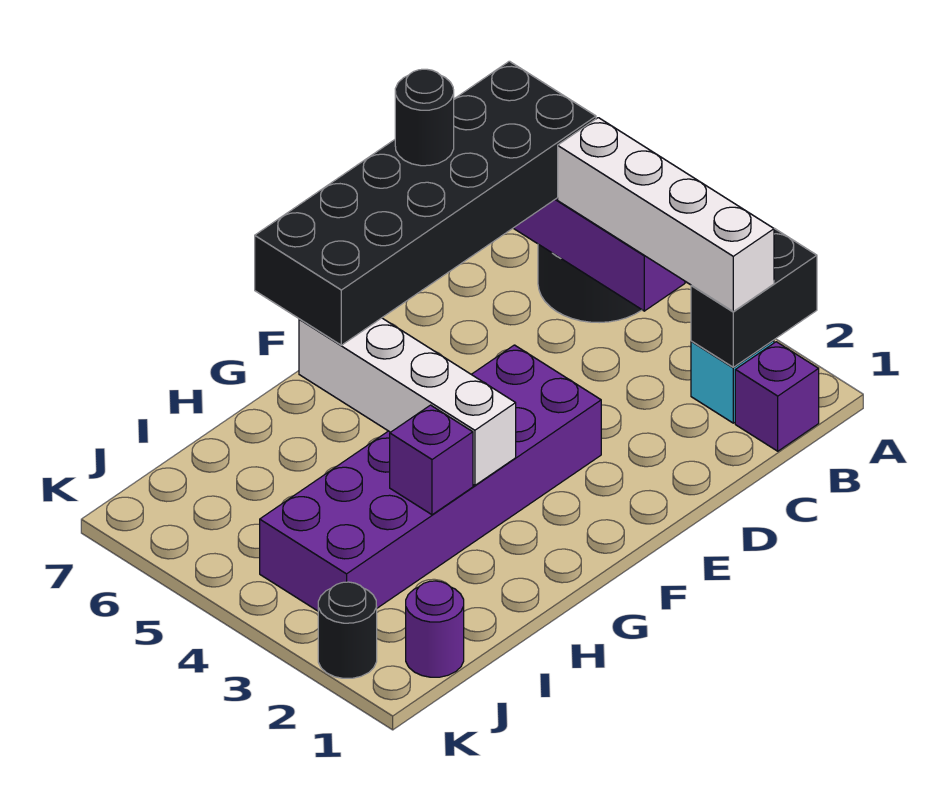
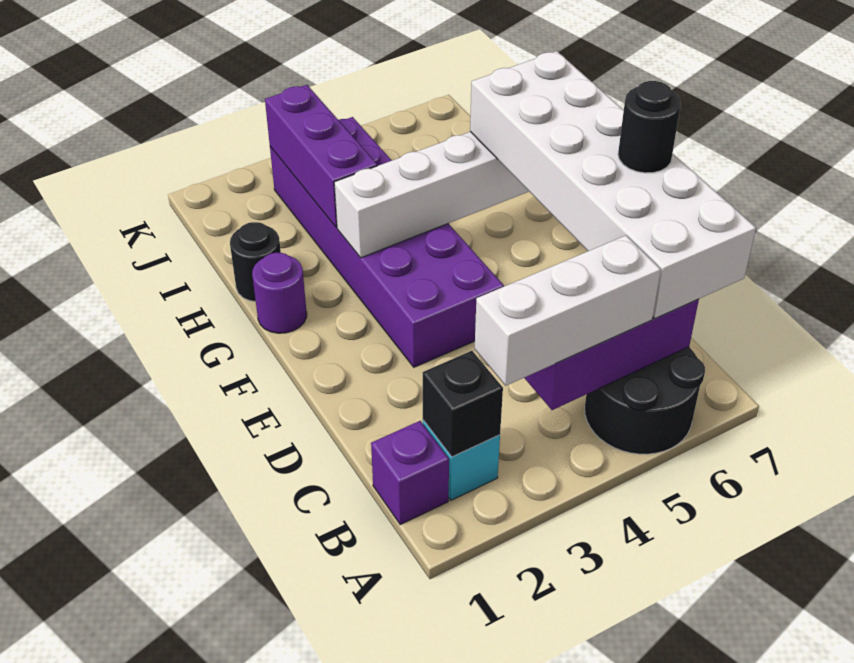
black brick A2:B2 level 2 -> black brick B2 level 2
white brick B2:B5 level 3 -> white brick B3:B5 level 3
black brick B6:G7 level 3 -> white brick B6:G7 level 3
purple brick H3 level 2 -> purple brick H3:J3 level 2
purple round brick J1 level 1 -> purple round brick G1 level 1
black round brick K2 level 1 -> black round brick H1 level 1

